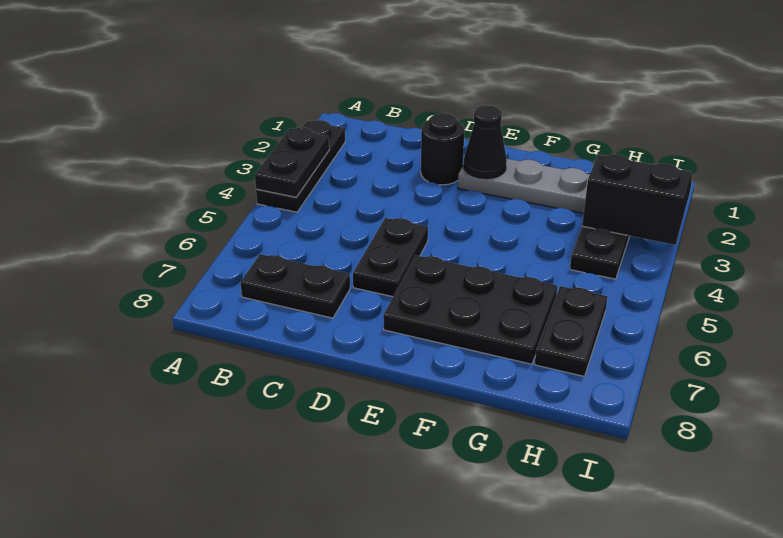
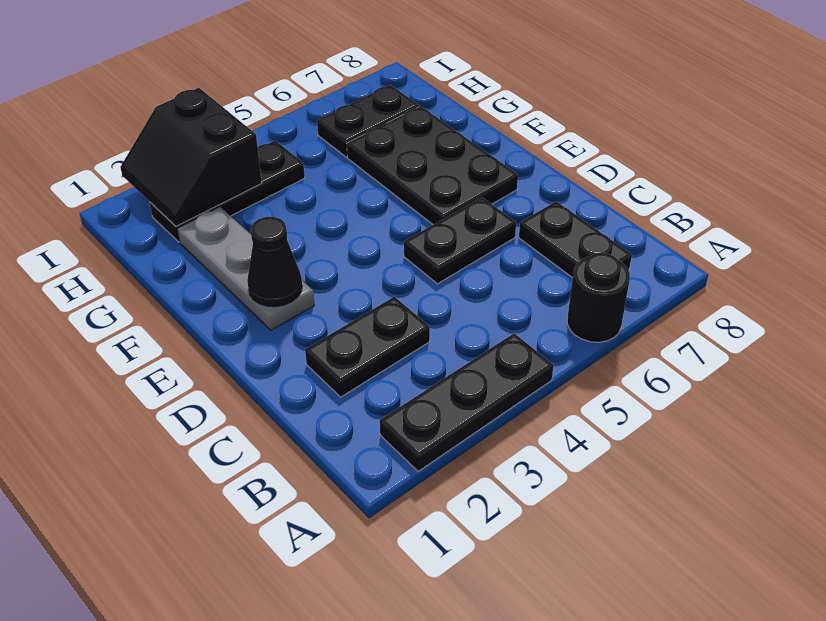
black plate A3:A4 level 2 -> black plate C2:C3 level 1
black round brick D2 level 1 -> black round brick A6 level 1

